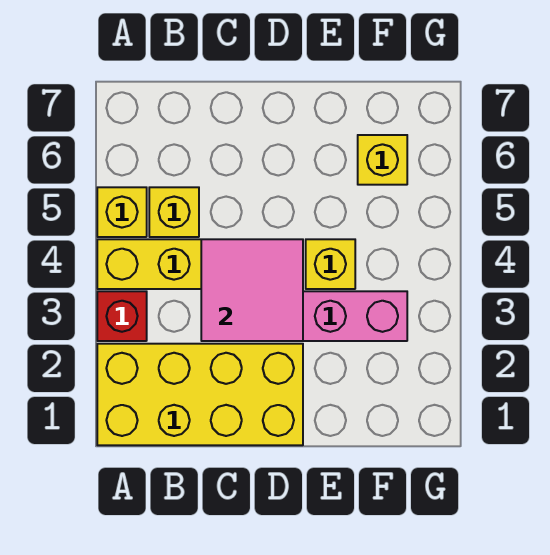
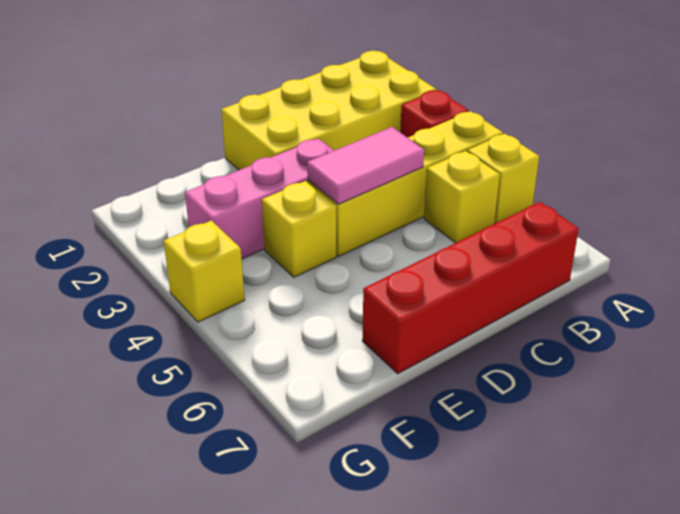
none -> red brick B7:E7 level 1
pink tile C3:D4 level 2 -> pink tile C4:D4 level 2
yellow brick F6 level 1 -> yellow brick G4 level 1

